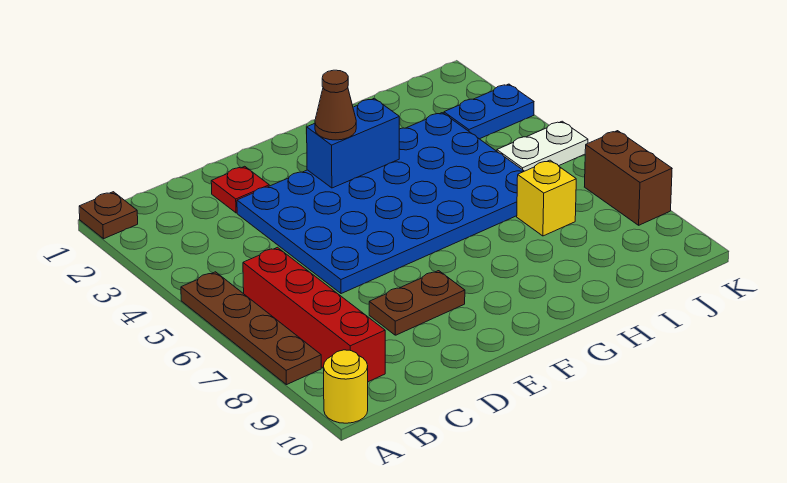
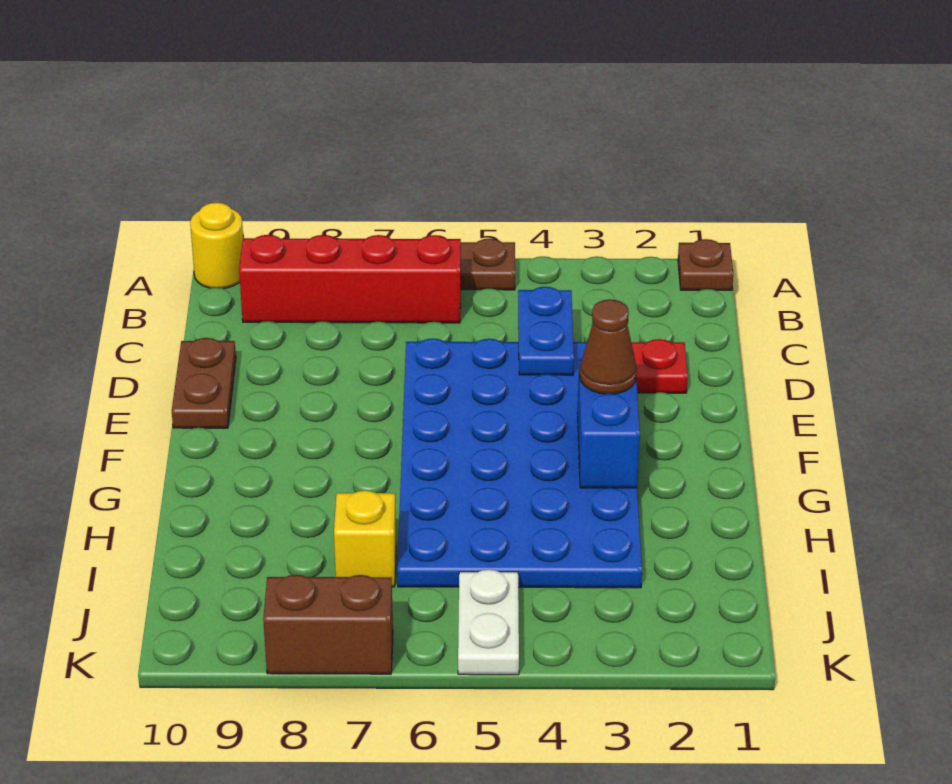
brown plate D8:E8 level 1 -> brown plate D10:E10 level 1
blue plate J3:K3 level 1 -> blue plate C4:D4 level 2

